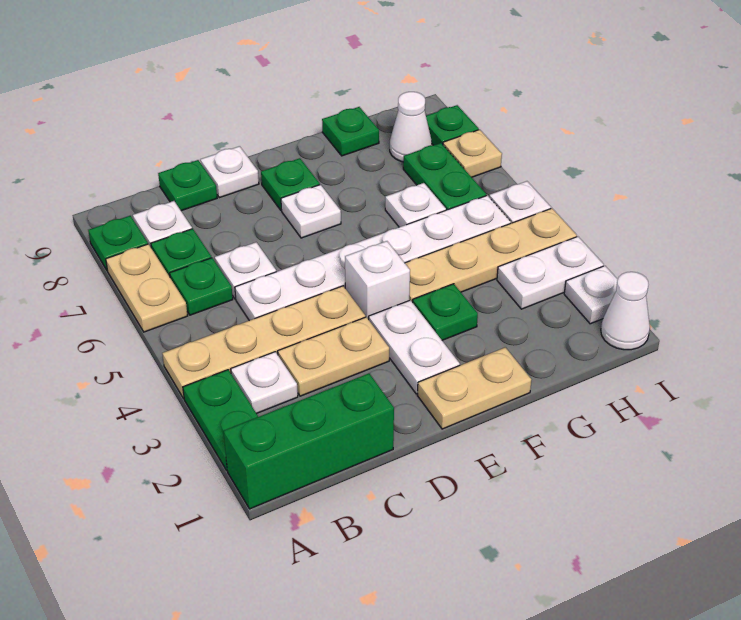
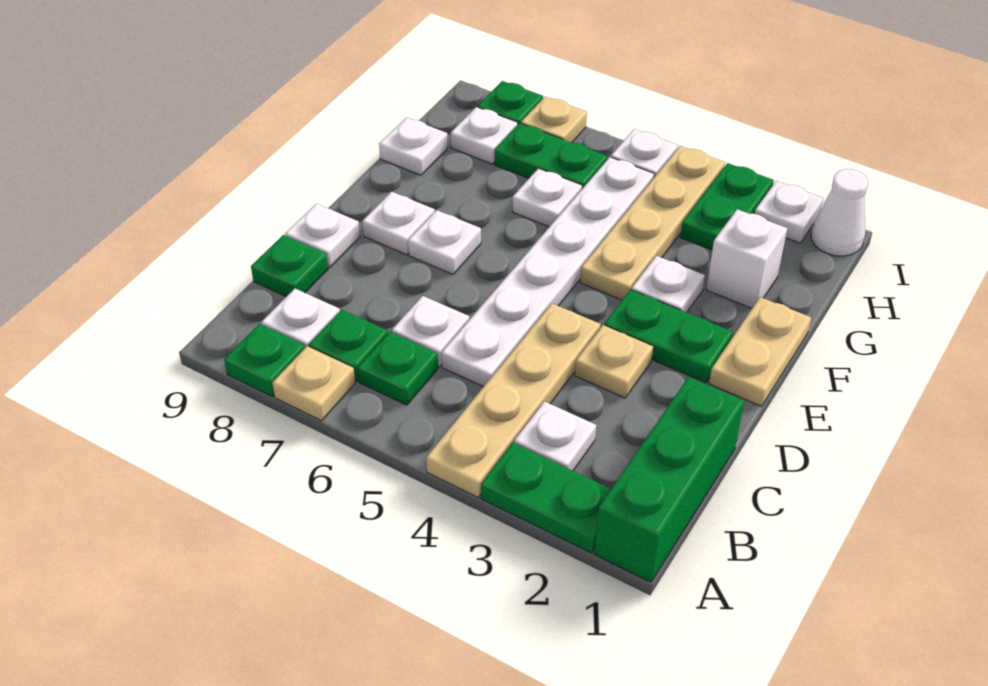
tan plate A6:A7 level 1 -> tan plate A7 level 1
tan plate C3:D3 level 1 -> tan plate D3 level 1
white plate E2:E3 level 1 -> green plate E2:E3 level 1
white brick E4 level 1 -> white brick G2 level 1
green plate E8 level 1 -> white plate E8 level 1
green plate F3 level 1 -> white plate F3 level 1
green plate G9 level 1 -> white plate G9 level 1
white plate H3:I3 level 1 -> green plate H3:I3 level 1
white cone H8 level 1 -> white plate H8 level 1

